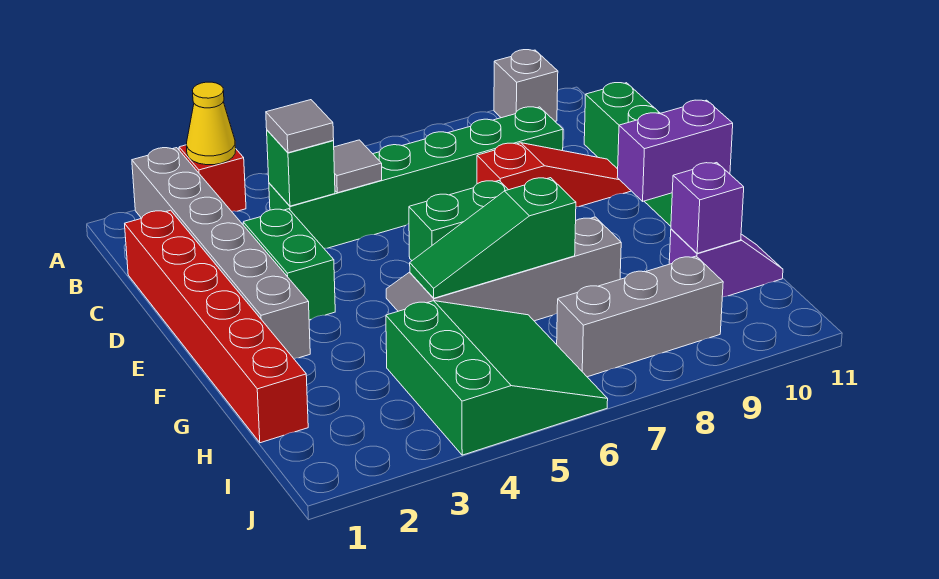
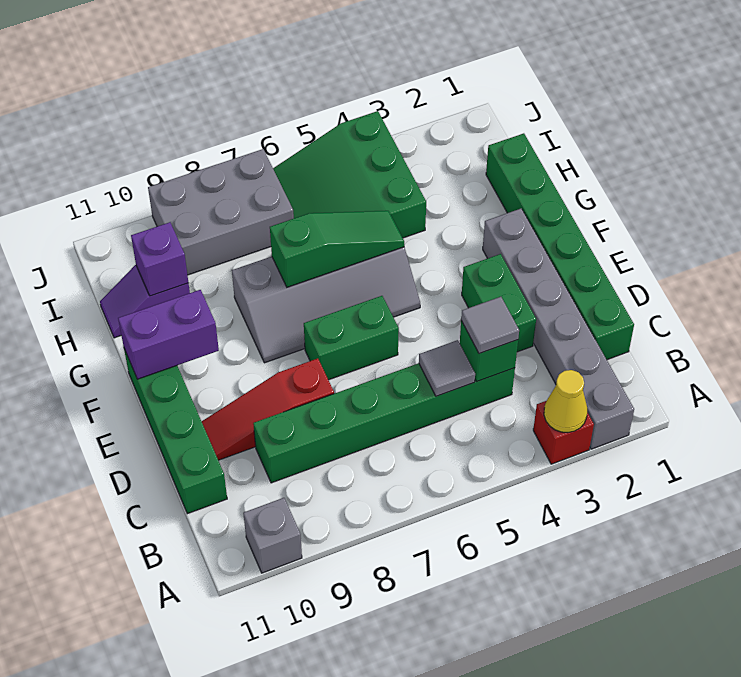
red brick C1:H1 level 1 -> green brick C1:H1 level 1
grey brick I7:I9 level 1 -> grey brick I7:J9 level 1

